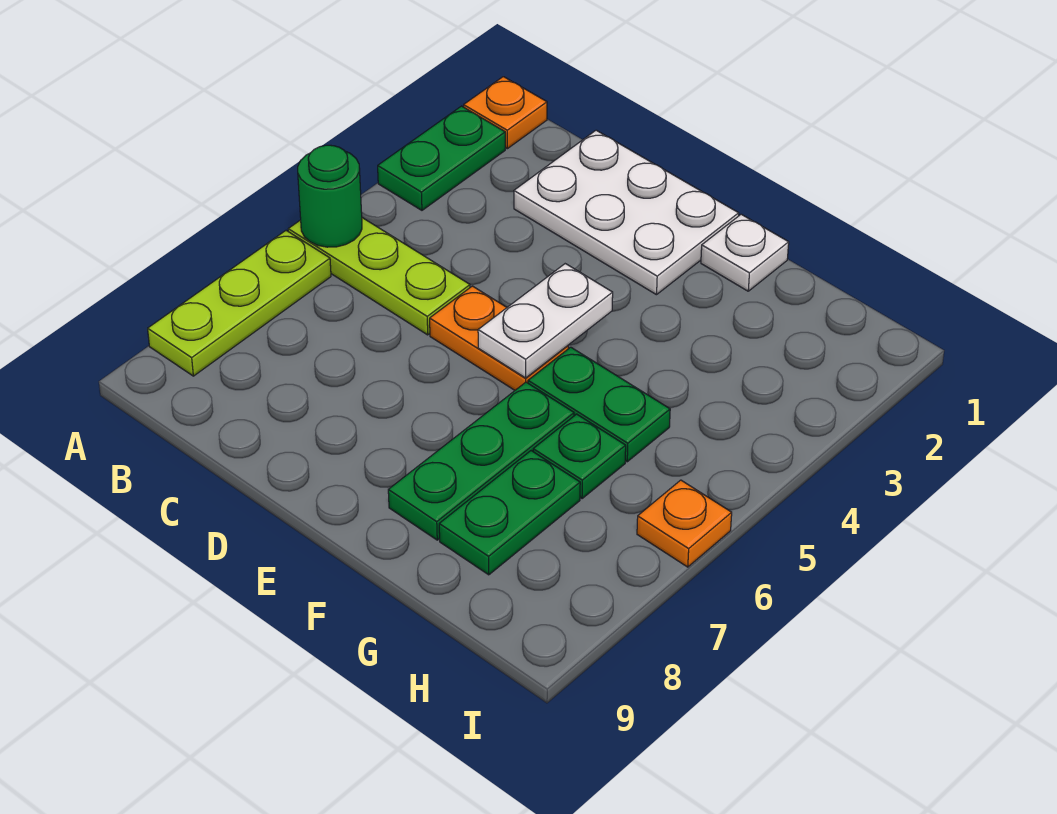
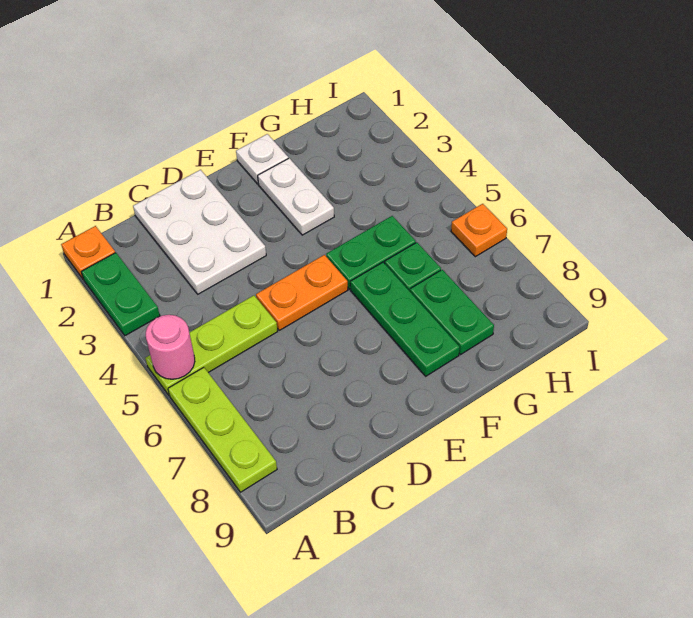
green round brick A5 level 2 -> pink round brick A5 level 2
white plate C1:E2 level 1 -> white plate C1:D3 level 1
white plate E4:E5 level 2 -> white plate F2:F3 level 1

